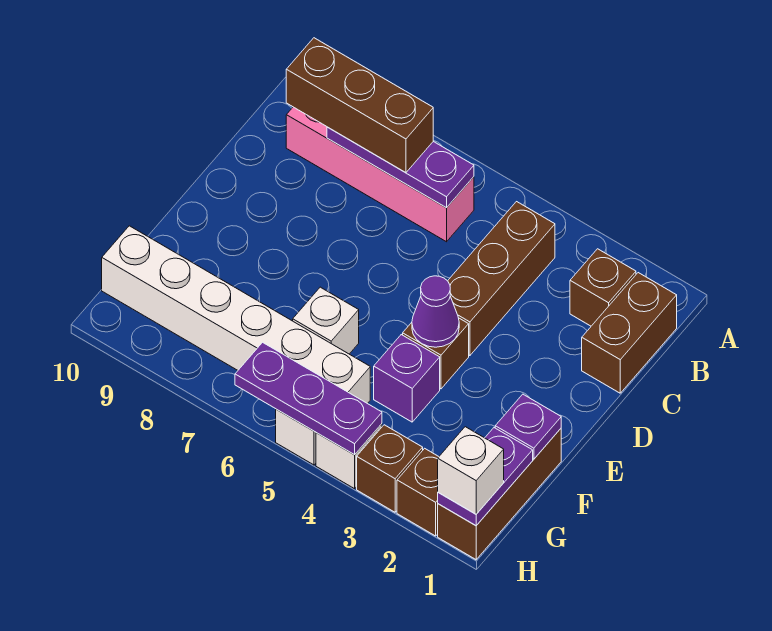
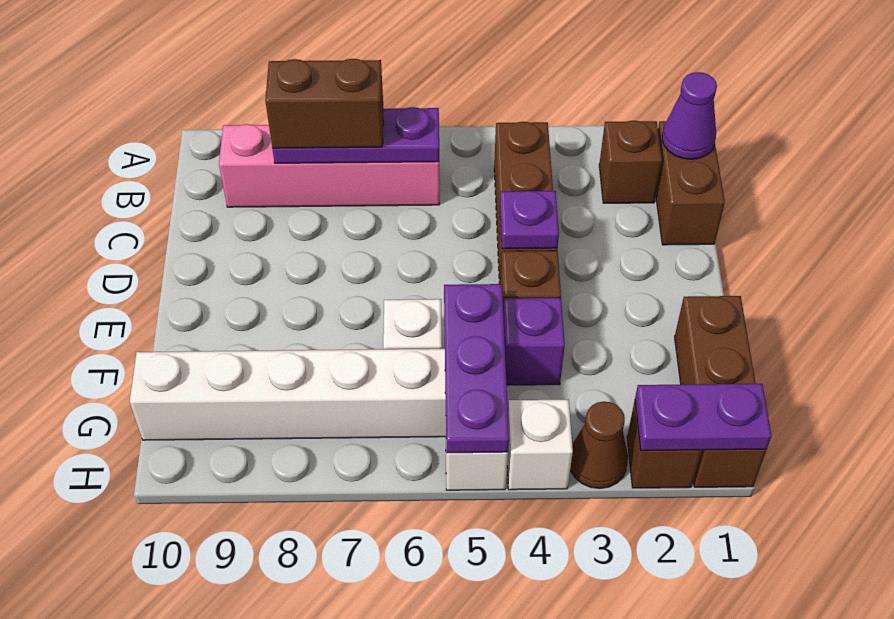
brown brick B7:B9 level 3 -> brown brick B7:B8 level 3
purple cone E4 level 2 -> purple cone B1 level 2
purple plate F1 level 2 -> purple plate D4 level 2
purple plate G1:H1 level 2 -> purple plate H1:H2 level 2
white brick H1 level 3 -> none
brown brick H3 level 1 -> brown cone H3 level 1
purple plate H4:H6 level 2 -> purple plate F5:H5 level 2

